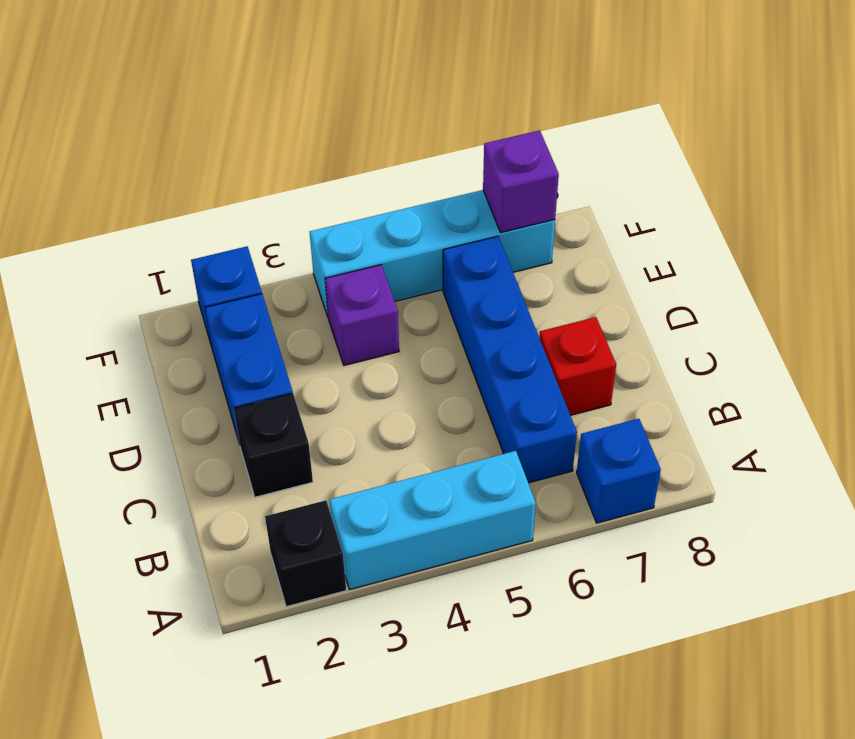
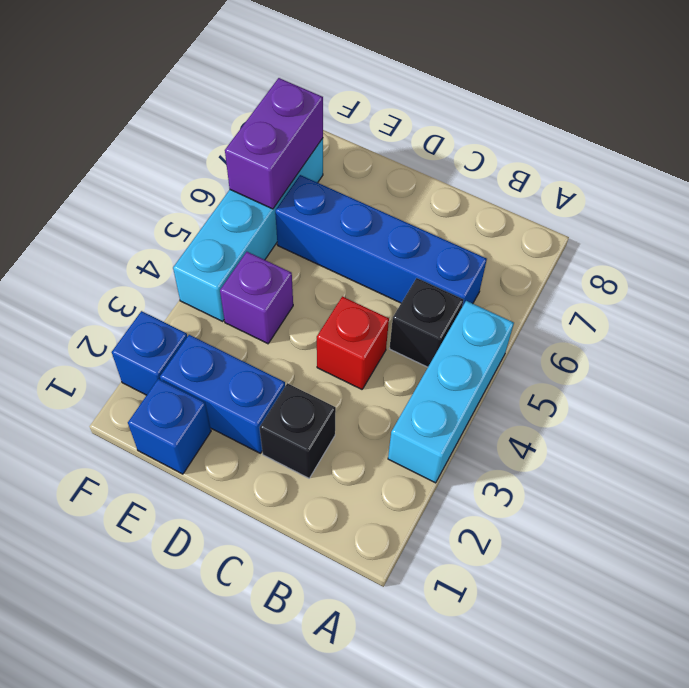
black brick A2 level 1 -> black brick B5 level 1
blue brick A7 level 1 -> blue brick E1 level 1
red brick C7 level 1 -> red brick C4 level 1
purple brick F7 level 2 -> purple brick F6:F7 level 2

